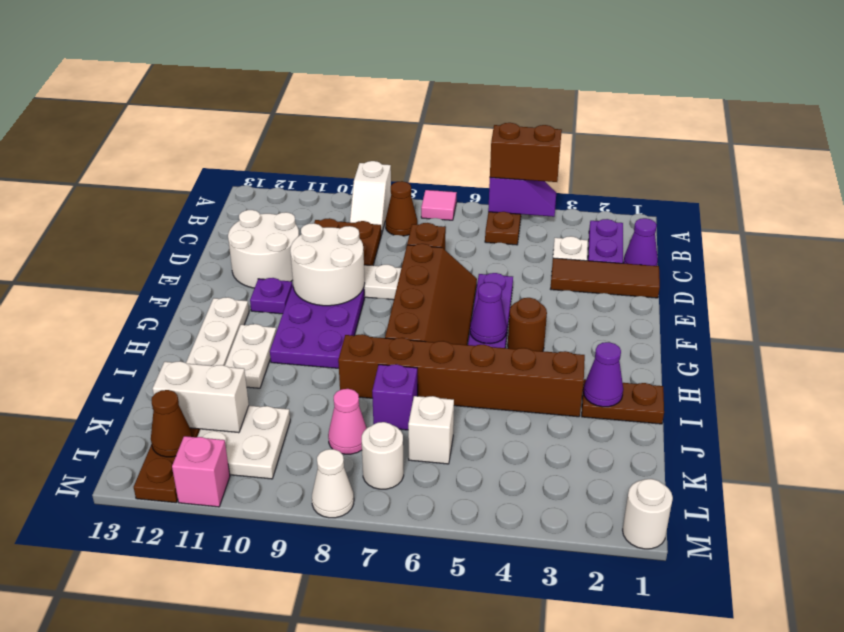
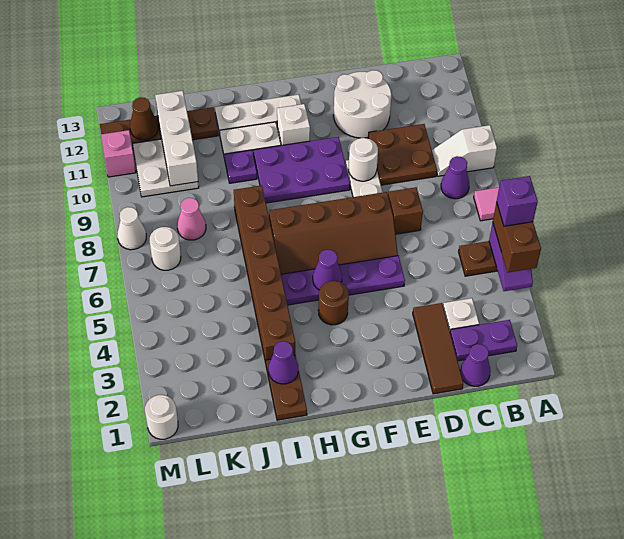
brown cone B8 level 1 -> purple cone B8 level 1
white round brick E9:F10 level 2 -> white round brick E9 level 2
purple plate F11 level 1 -> purple plate I10 level 1
purple brick J7 level 1 -> purple brick A5 level 4
white brick K6 level 1 -> white brick G11 level 1
white brick K11:K12 level 2 -> white brick K10:K12 level 2

